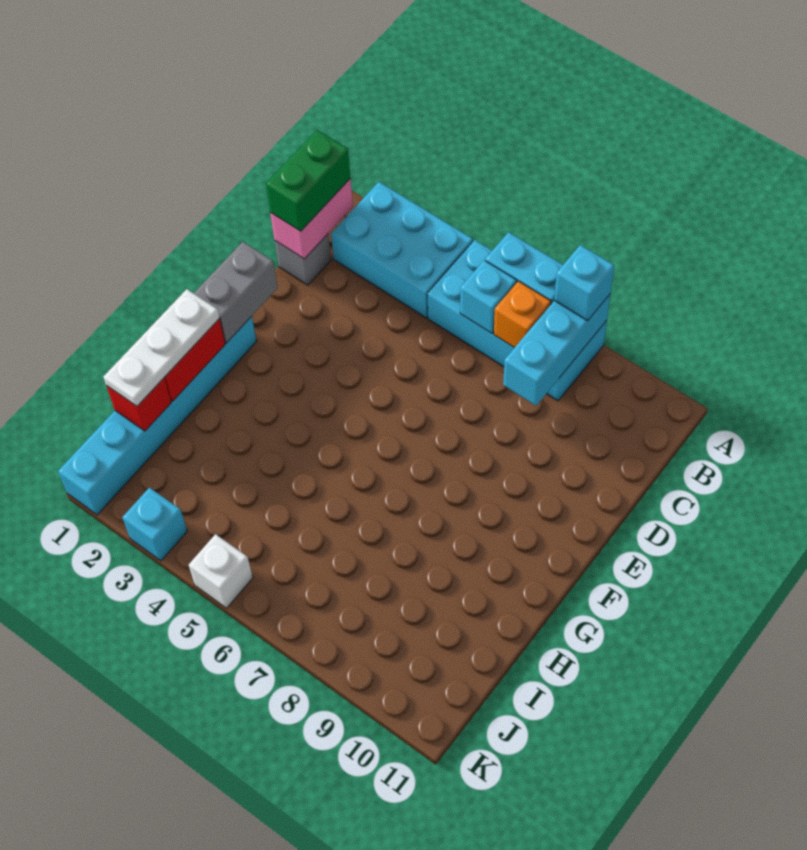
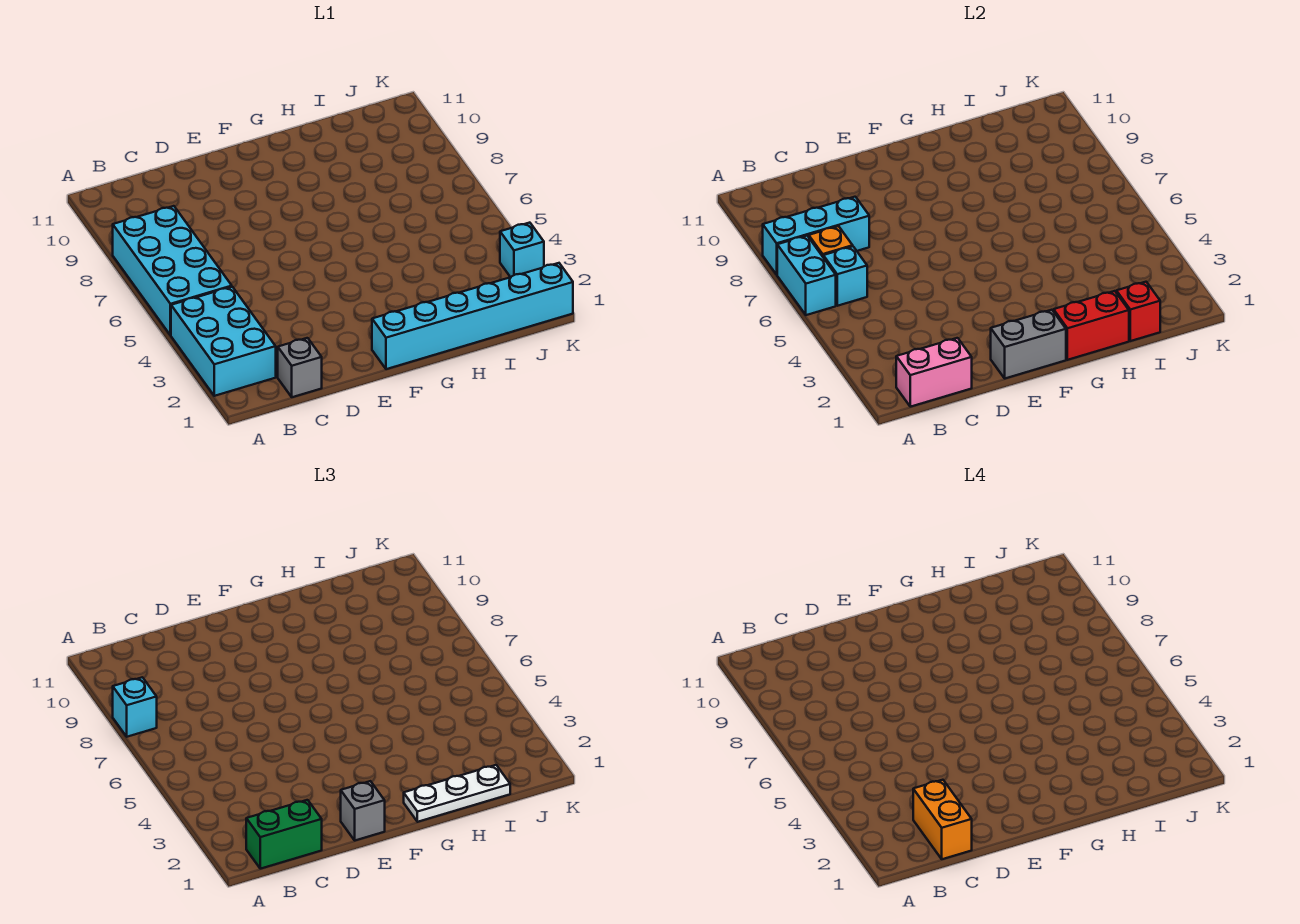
none -> orange brick C1:C2 level 4
none -> grey brick E1 level 3
white brick K5 level 1 -> none

